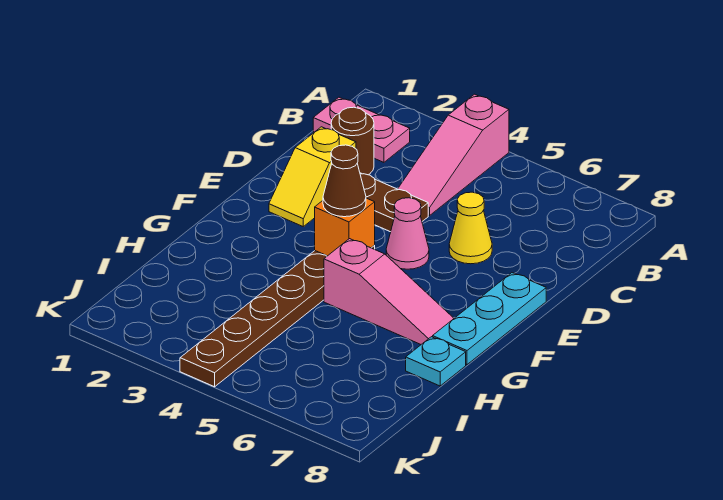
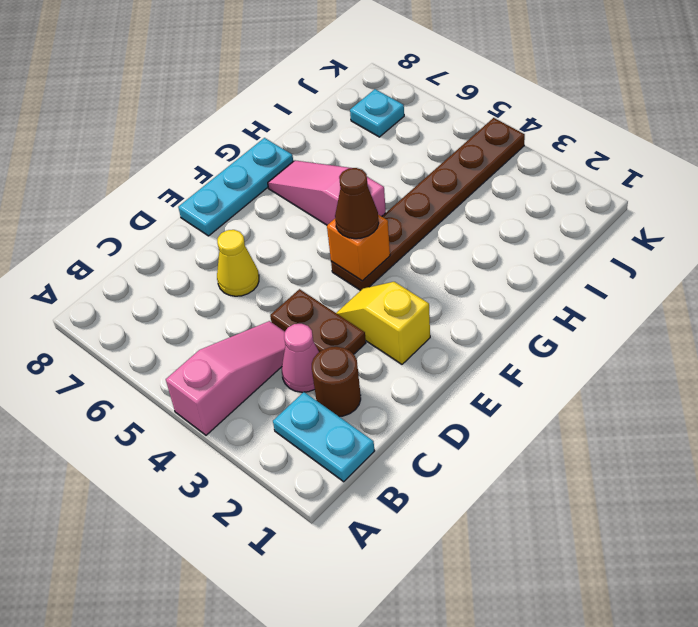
pink plate B1:B2 level 1 -> cyan plate B1:B2 level 1
yellow slope D2:E2 level 1 top D -> yellow slope E2:E3 level 1 top 2
pink cone E5 level 1 -> pink cone C3 level 1
cyan plate H8 level 1 -> cyan plate J7 level 1

